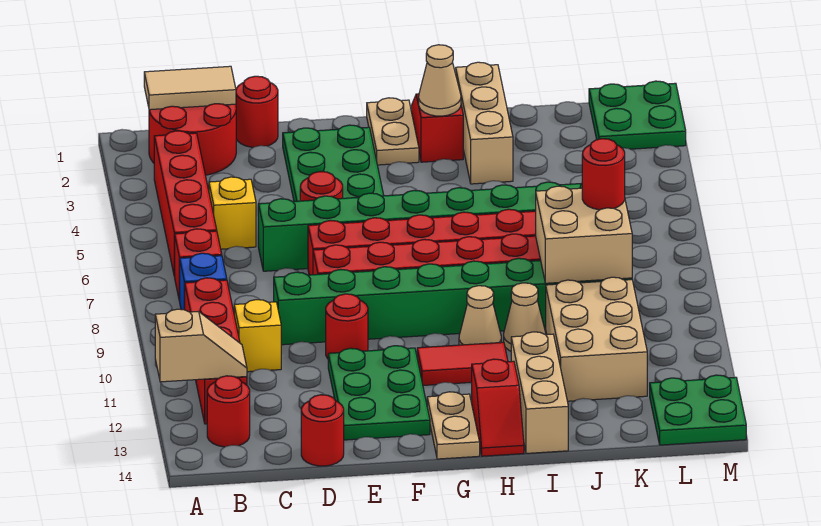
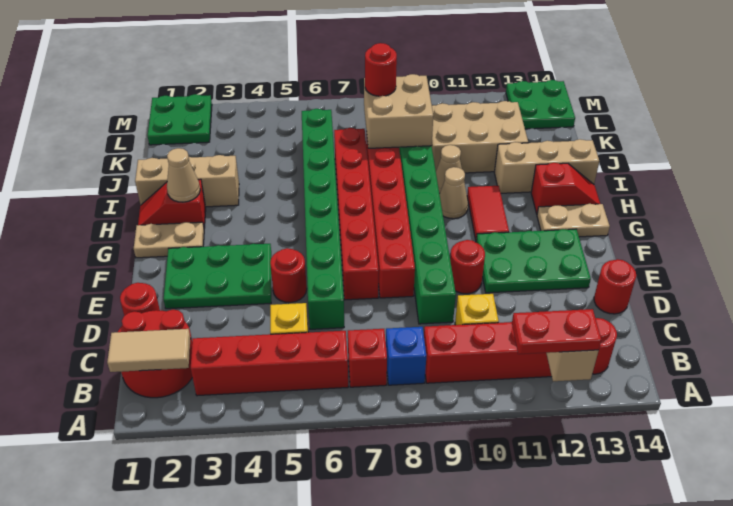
none -> red plate A11:A12 level 3
tan tile B1:C1 level 2 -> tan tile B1:B2 level 2

